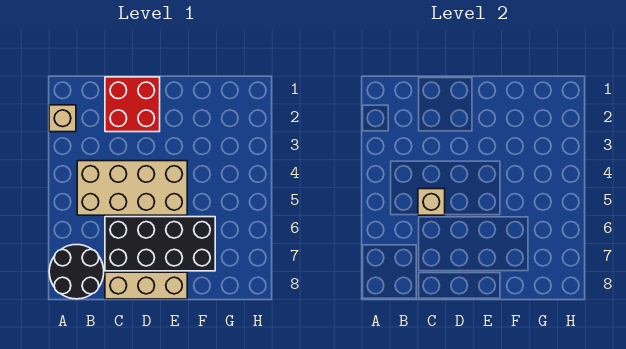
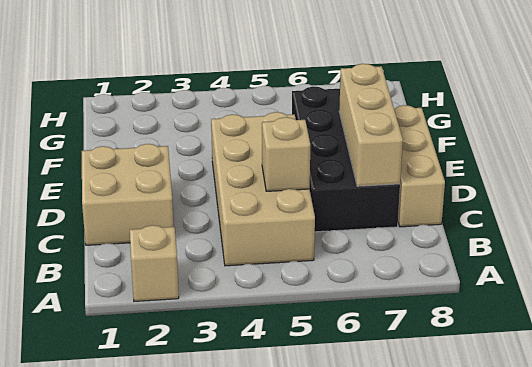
black round brick A7:B8 level 1 -> none
red brick C1:D2 level 1 -> tan brick C1:D2 level 1
none -> tan brick C7:E7 level 2

